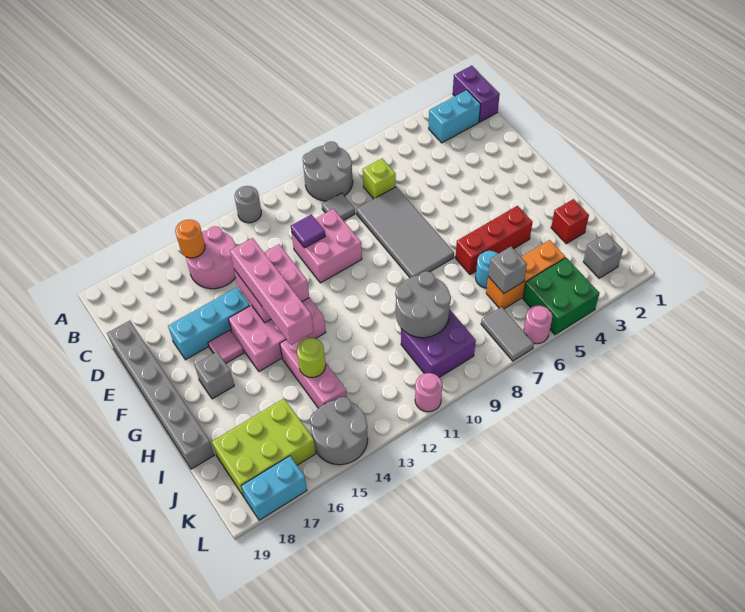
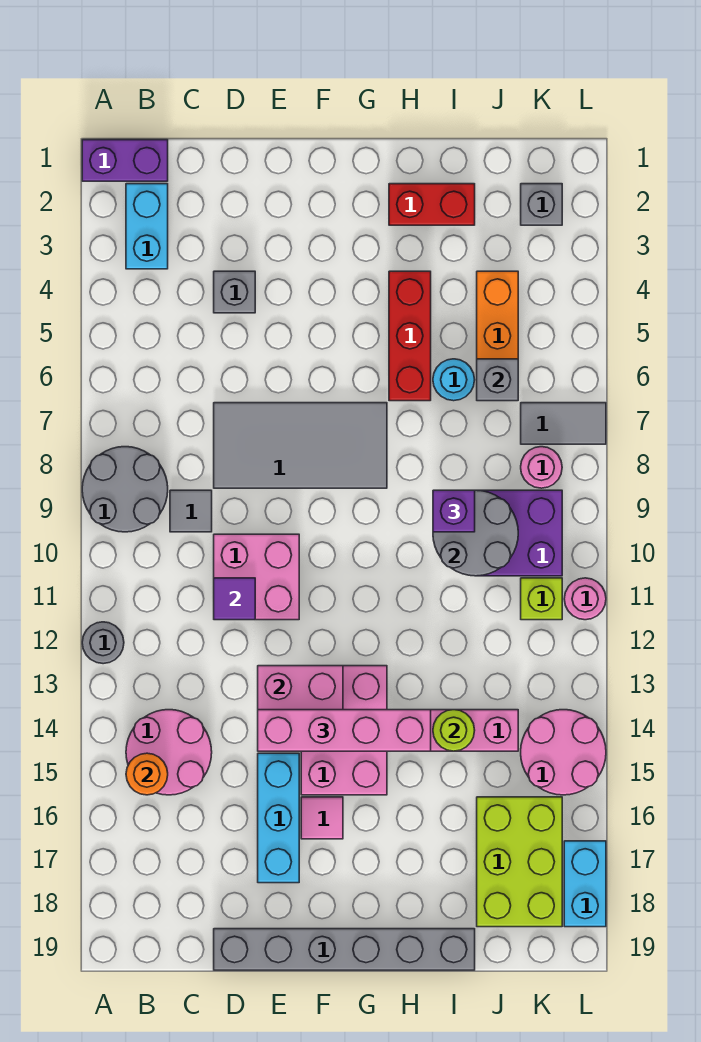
lime brick C7 level 1 -> lime brick K11 level 1
grey brick G17 level 1 -> grey brick D4 level 1
red brick I2 level 1 -> red brick H2:I2 level 1
none -> purple brick I9 level 3
green brick K4:L5 level 1 -> none
grey round brick K14:L15 level 1 -> pink round brick K14:L15 level 1
pink round brick L6 level 1 -> pink round brick K8 level 1

